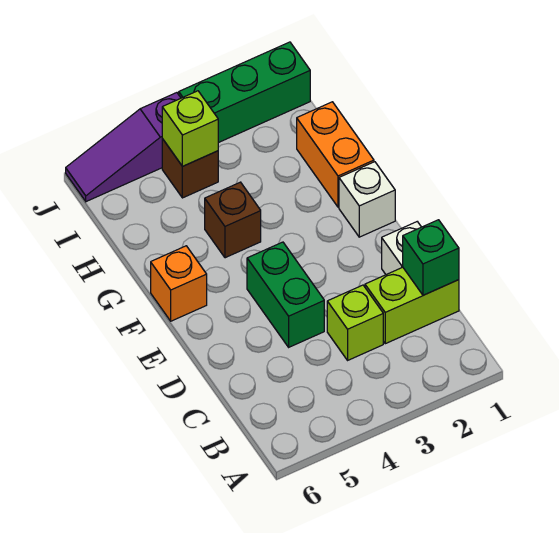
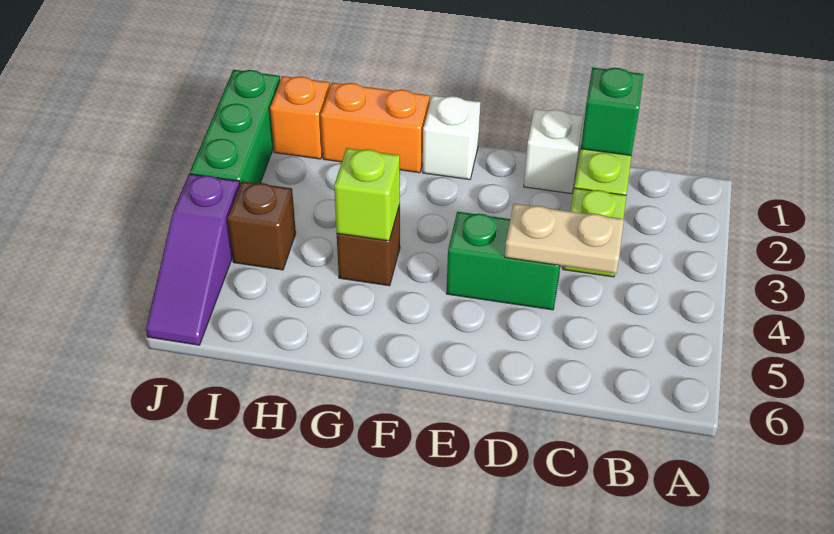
none -> tan plate C4:D4 level 2
orange brick F6 level 1 -> orange brick I1 level 1
lime brick I4 level 2 -> lime brick G4 level 2

